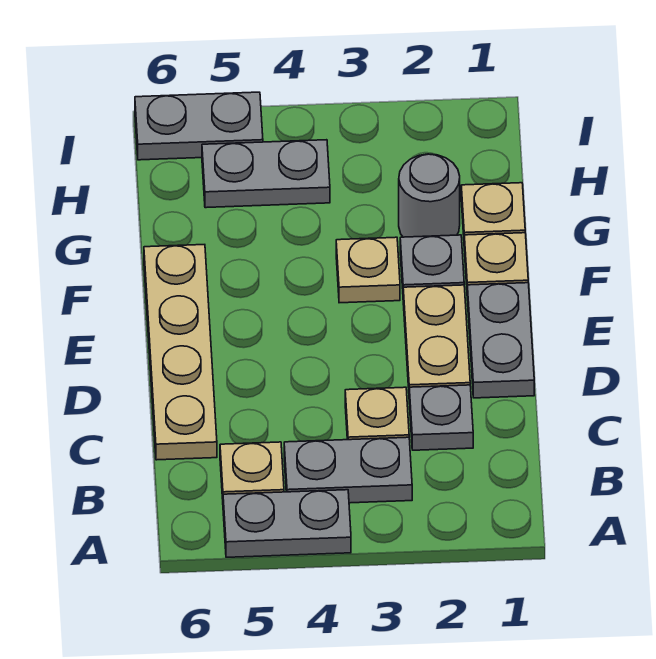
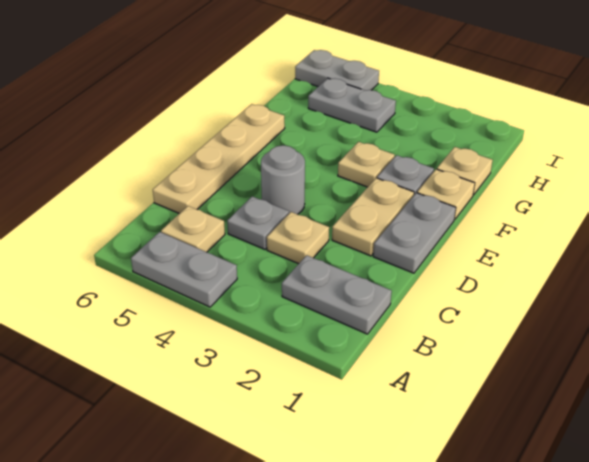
grey plate B3:B4 level 1 -> grey plate B1:B2 level 1
grey plate C2 level 1 -> grey plate C4 level 1
grey round brick G2 level 1 -> grey round brick D4 level 1

